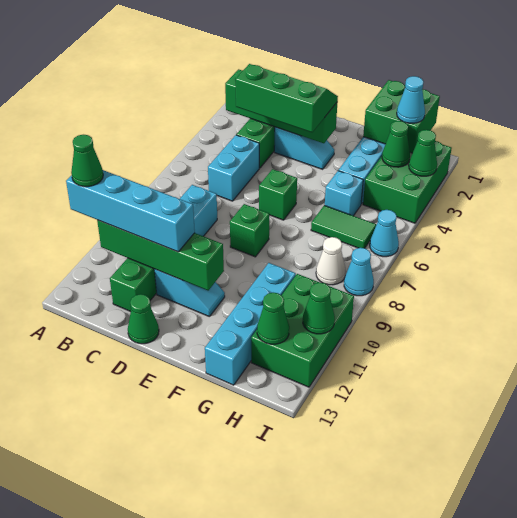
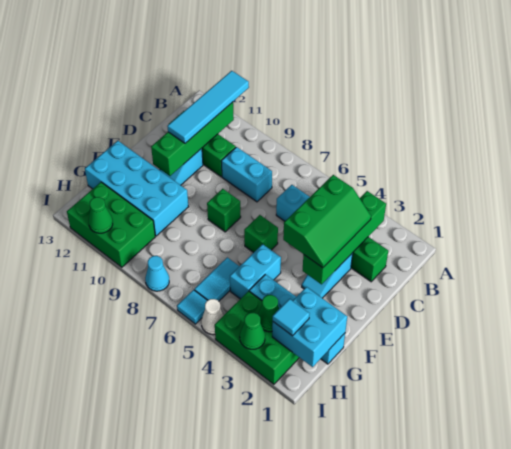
cyan brick A11:D11 level 3 -> cyan tile A11:D11 level 3
green cone A11 level 4 -> none
green cone D13 level 1 -> none
green brick G1:H2 level 2 -> cyan brick G1:H2 level 2
cyan brick G5 level 1 -> cyan brick F5:G5 level 1
green tile G6:H6 level 1 -> cyan tile G6:H6 level 1
cyan brick G10:G13 level 1 -> cyan brick F10:G13 level 1
cyan cone H2 level 3 -> cyan tile H2 level 3
white cone H8 level 1 -> white cone I5 level 1
green cone H12 level 2 -> none
cyan cone I6 level 1 -> cyan tile I6 level 1

